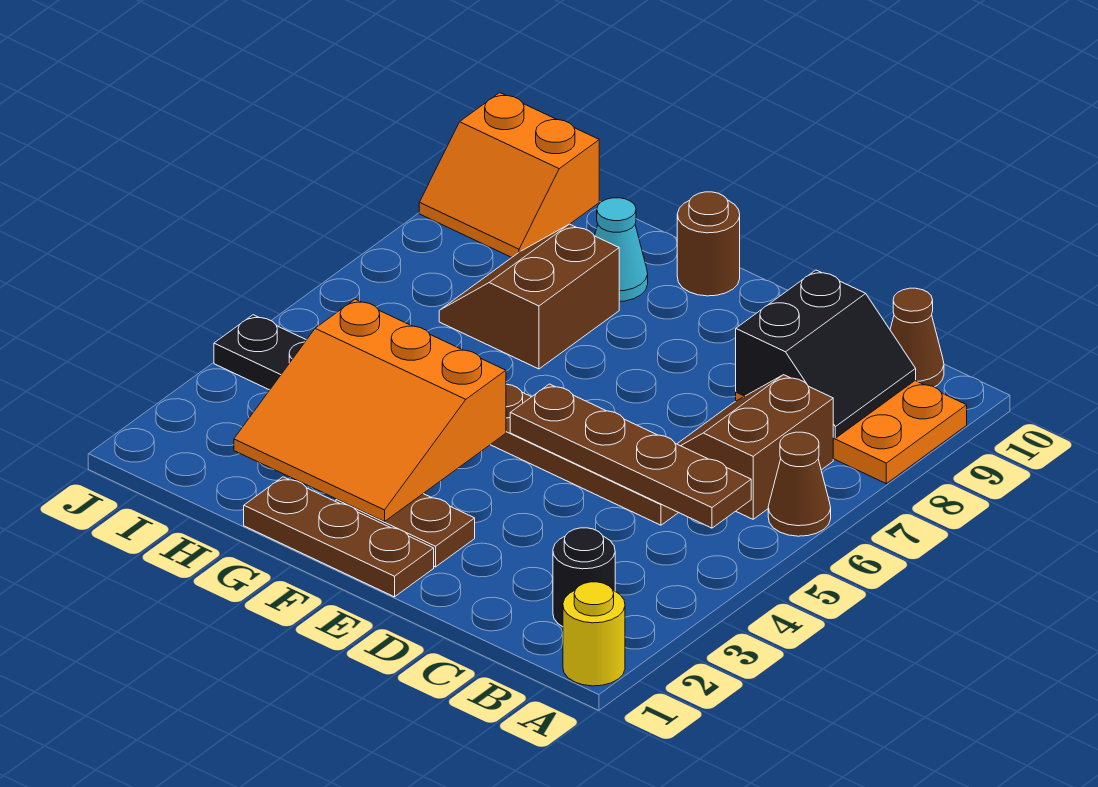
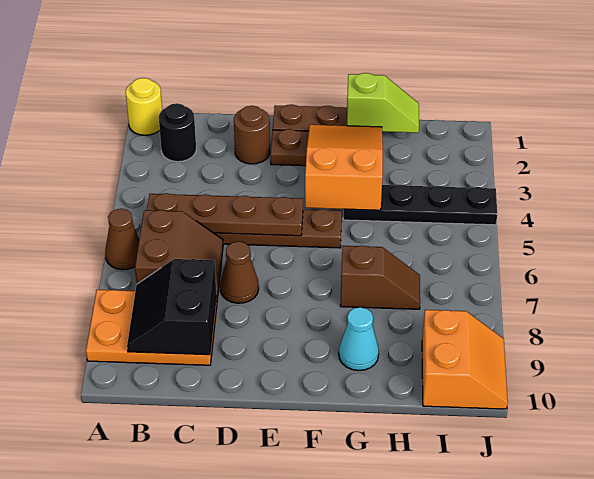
brown cone B10 level 1 -> brown cone D7 level 1
orange slope F2:H4 level 2 top 4 -> orange slope F2:G4 level 2 top 4
brown round brick F10 level 1 -> brown round brick D2 level 1
none -> lime slope G1:H1 level 2 top G
brown slope G7:H8 level 1 top G -> brown slope G7:H7 level 1 top G
orange slope I9:J10 level 1 top 10 -> orange slope I9:J10 level 1 top I

